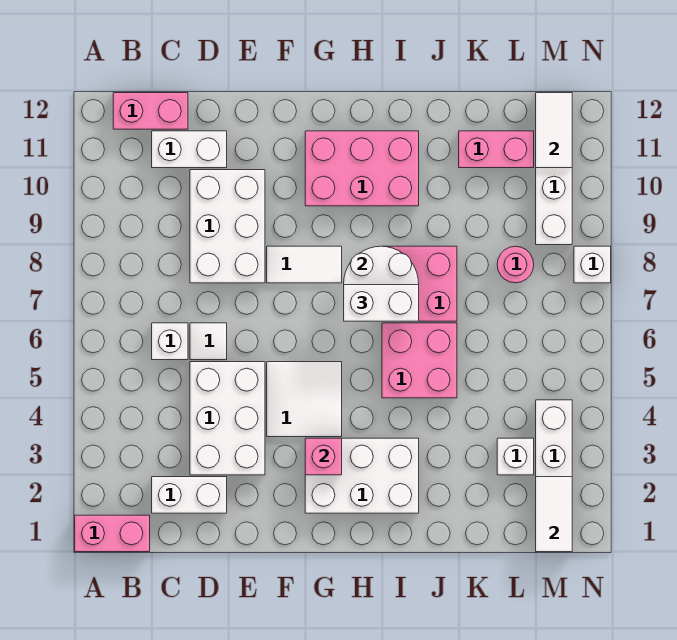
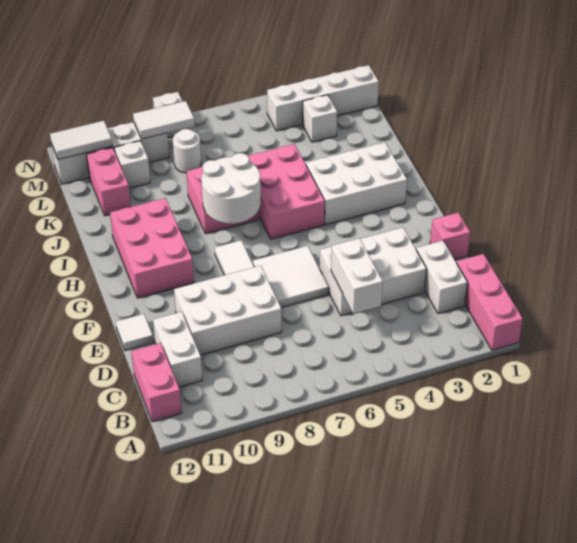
pink brick A1:B1 level 1 -> pink brick A1:C1 level 1
white brick C6 level 1 -> white brick L10 level 1
white tile D6 level 1 -> white tile E12 level 1
white tile F4:G5 level 1 -> white tile E6:F7 level 1
white brick G2:I3 level 1 -> white brick H2:I4 level 1
pink brick G3 level 2 -> pink brick E1 level 1
white brick H7:I7 level 3 -> white brick C5:D5 level 2
pink brick I5:J6 level 1 -> pink brick H5:J6 level 1
pink round brick L8 level 1 -> white round brick L8 level 1
white tile M1:M2 level 2 -> white tile M8:M9 level 2

